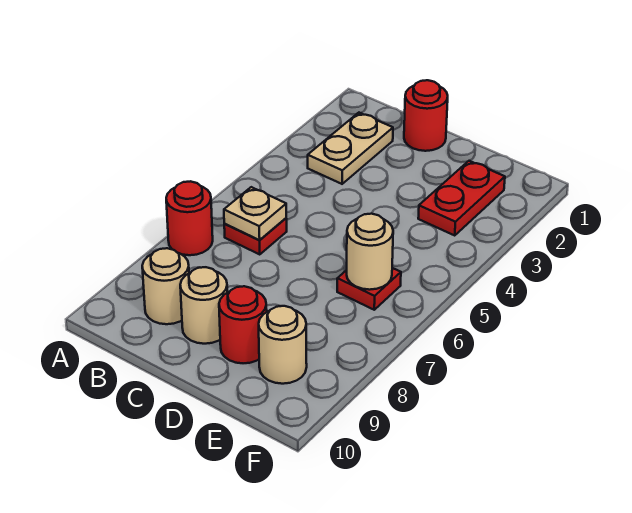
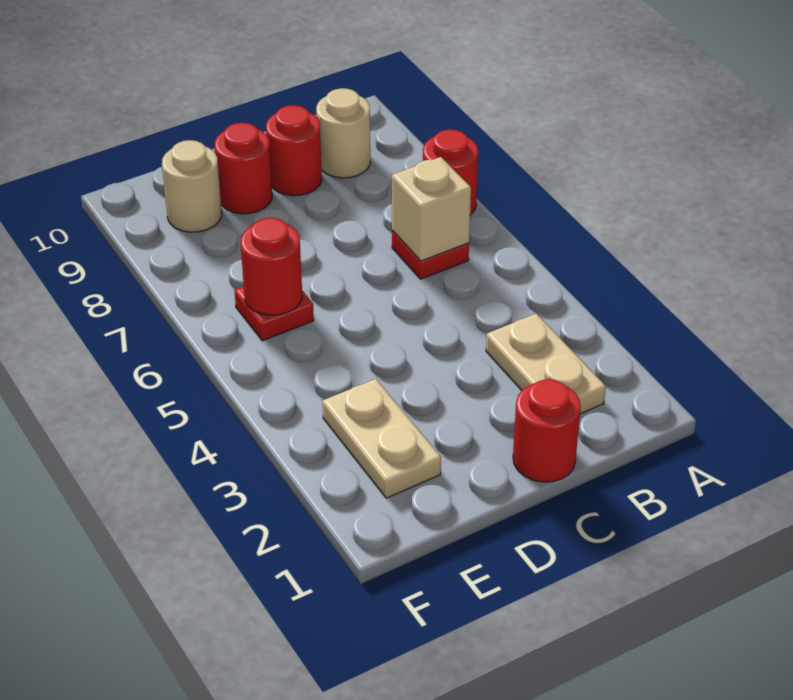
tan plate B6 level 2 -> tan brick B6 level 2
tan round brick C9 level 1 -> red round brick C9 level 1
red plate E2:E3 level 1 -> tan plate E2:E3 level 1
tan round brick E6 level 2 -> red round brick E6 level 2

